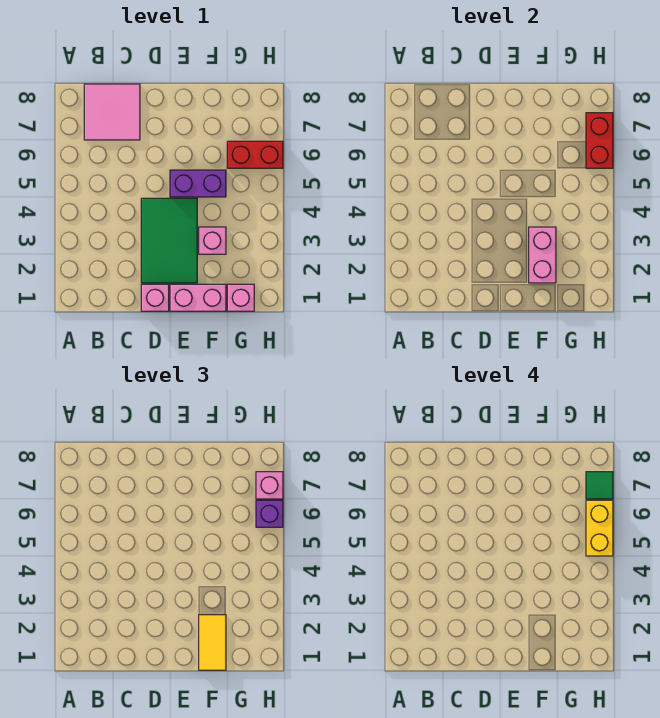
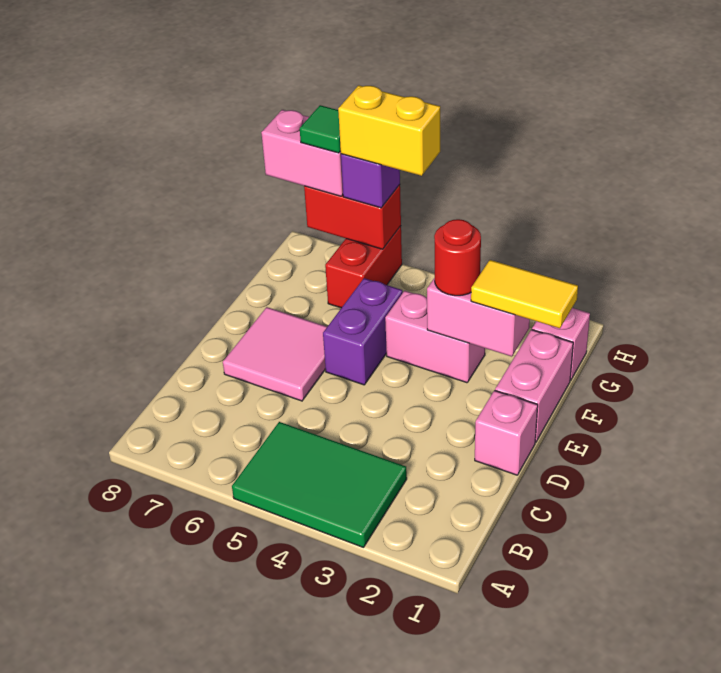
pink tile B7:C8 level 1 -> pink tile D6:E7 level 1
green tile D2:E4 level 1 -> green tile A3:B5 level 1
pink brick F3 level 1 -> pink brick F3:F4 level 1
none -> red round brick F3 level 3
pink brick H7 level 3 -> pink brick H7:H8 level 3

